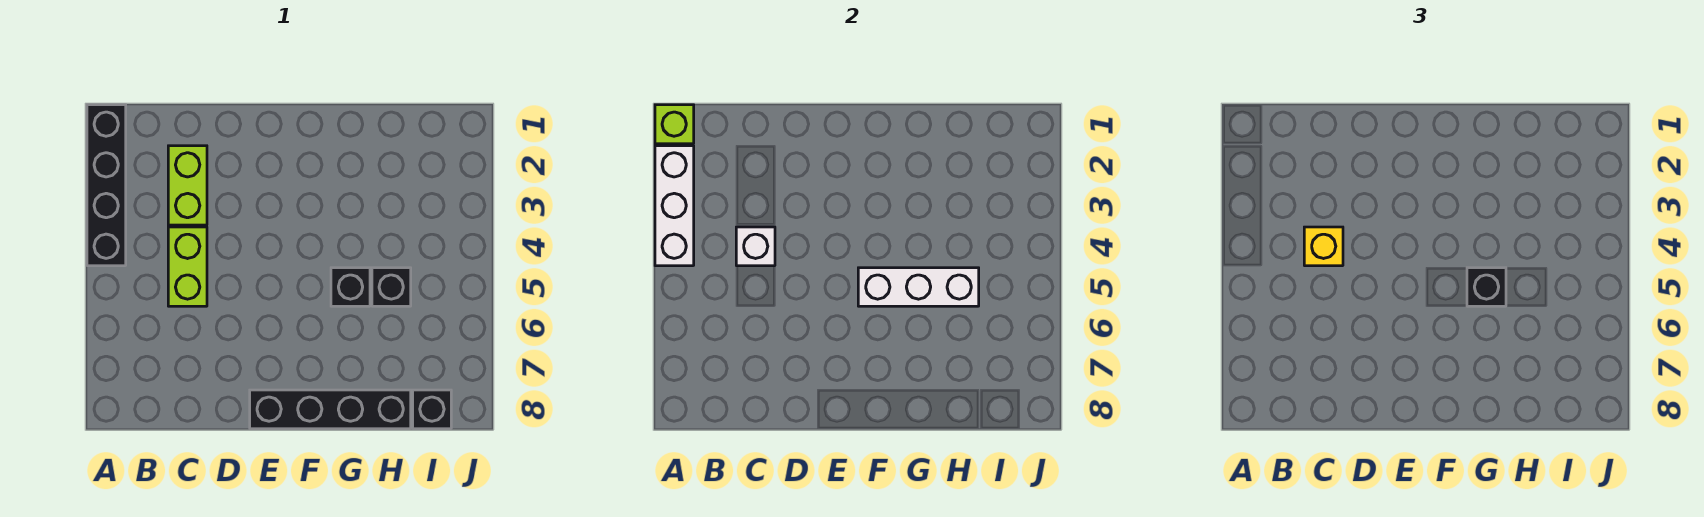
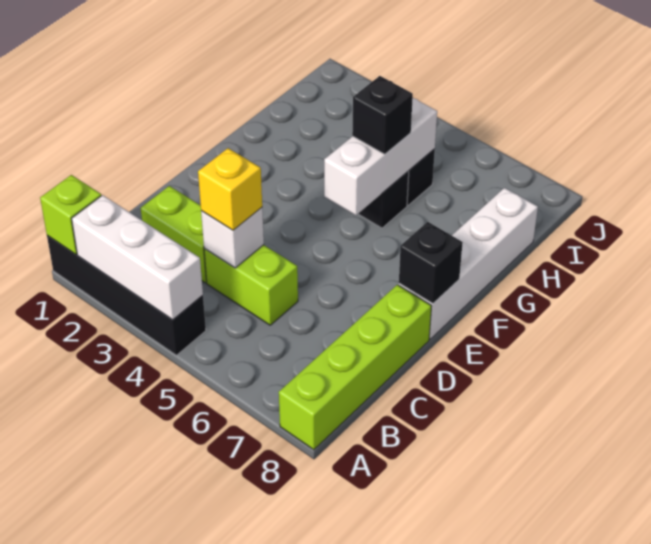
none -> lime brick A8:D8 level 1
black brick E8:H8 level 1 -> white brick E8:H8 level 1
black brick I8 level 1 -> black brick E8 level 2

